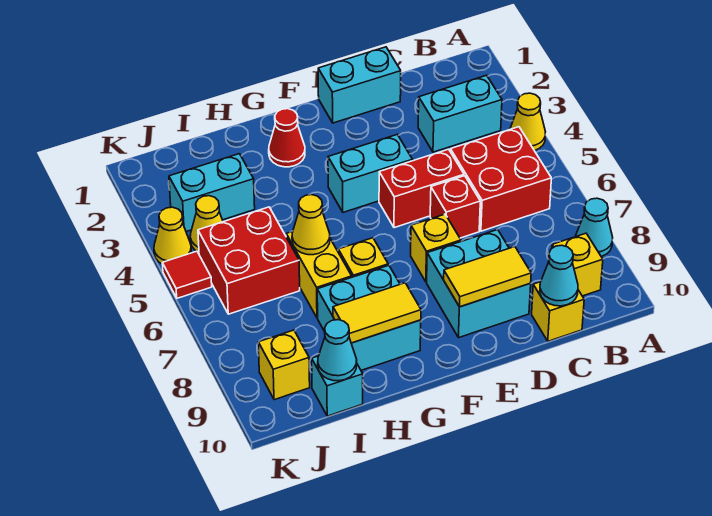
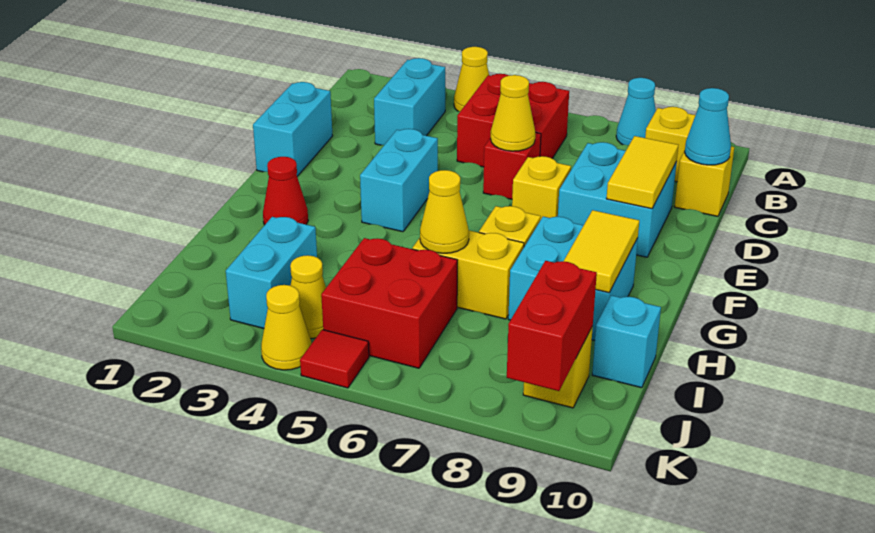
red brick D5:E5 level 1 -> red brick J9:K9 level 2
none -> yellow cone D6 level 2
cyan cone I10 level 2 -> none

